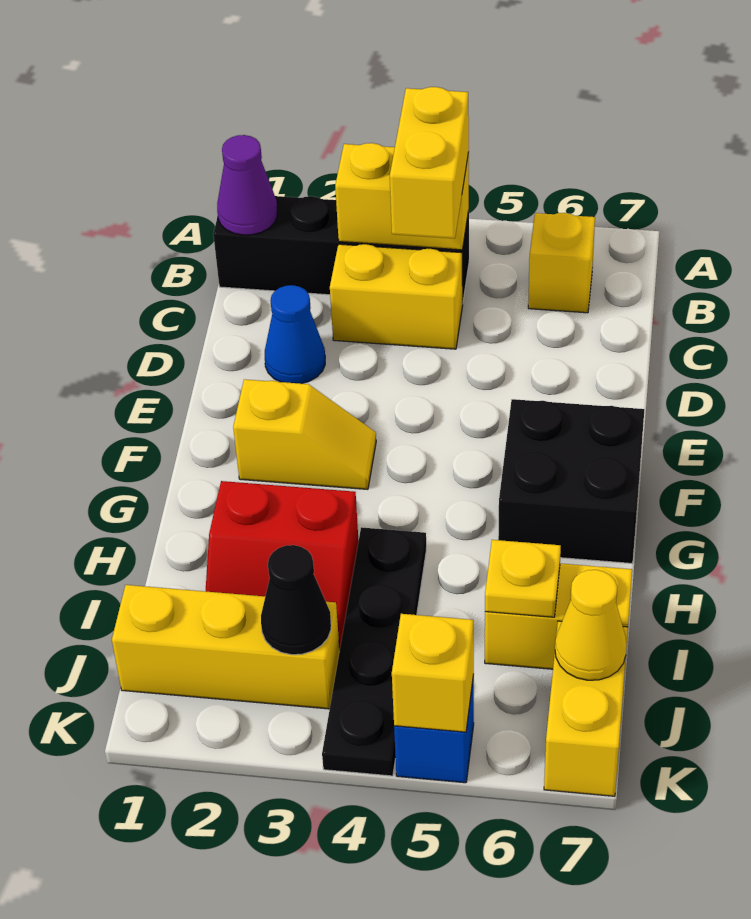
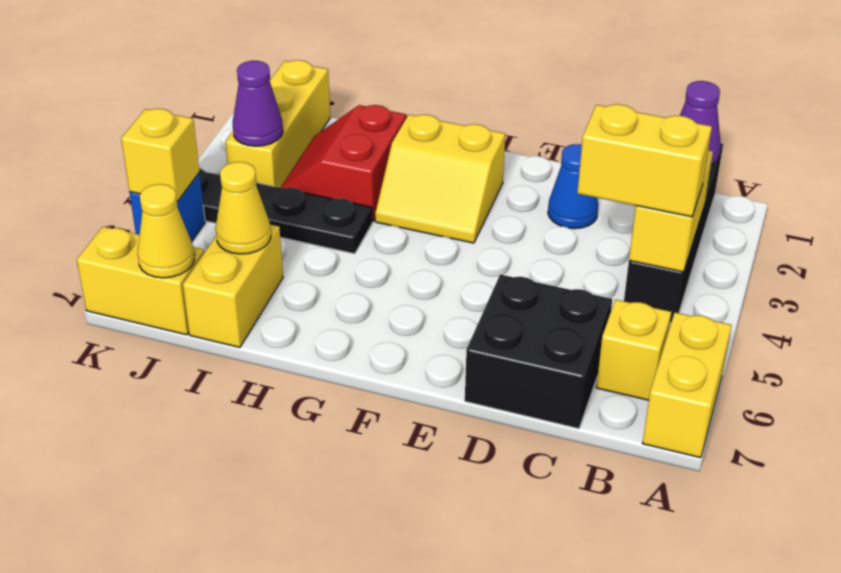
yellow brick C3:C4 level 1 -> yellow brick A6:A7 level 1
yellow slope F2:F3 level 1 top 2 -> yellow slope F2:G3 level 1 top 2
black brick F6:G7 level 1 -> black brick C6:D7 level 1
yellow plate I6 level 2 -> yellow cone I6 level 2
black cone J3 level 2 -> purple cone J3 level 2

